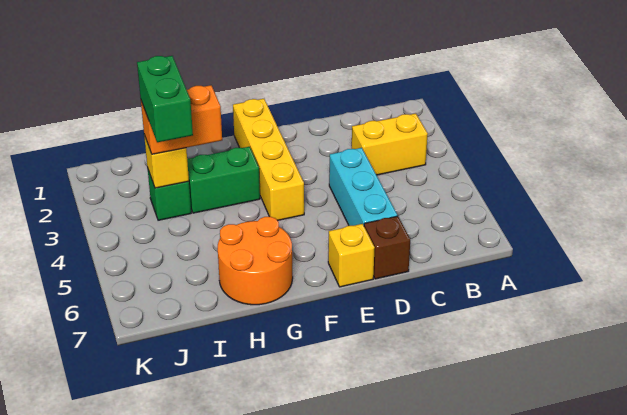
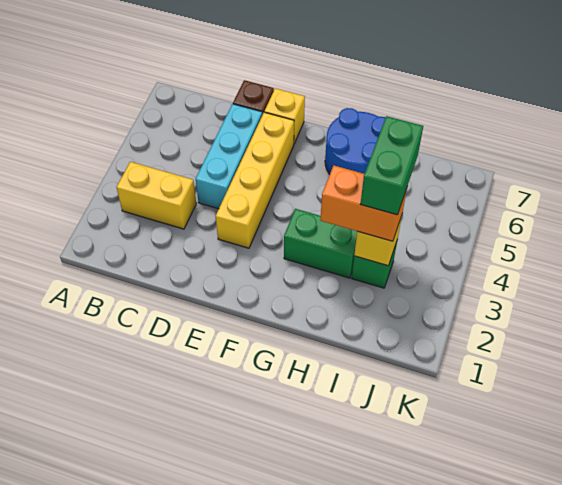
yellow brick F1:F4 level 1 -> yellow brick E3:E6 level 1
orange round brick G6:H7 level 1 -> blue round brick G6:H7 level 1

